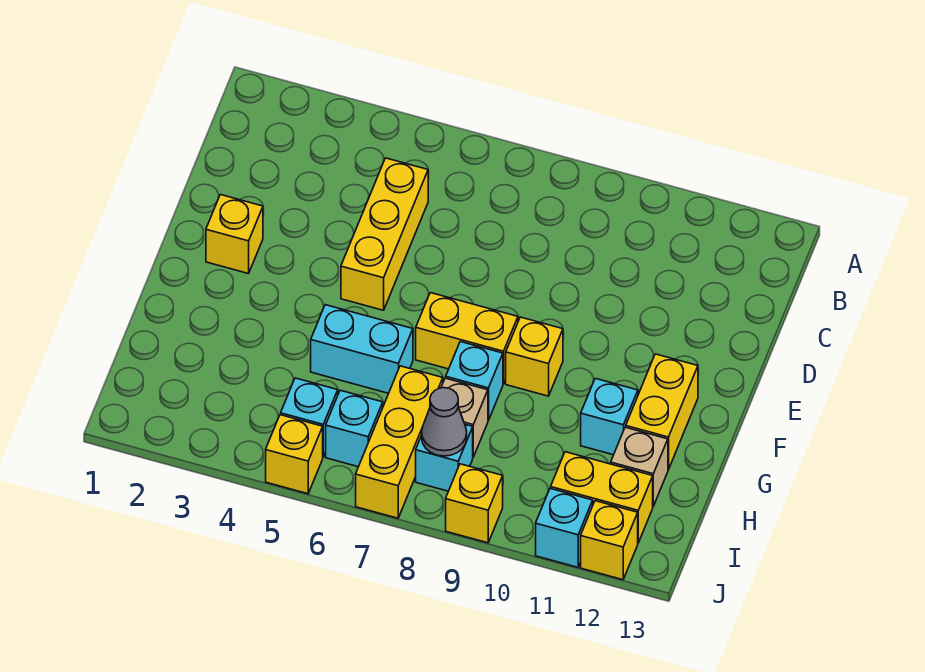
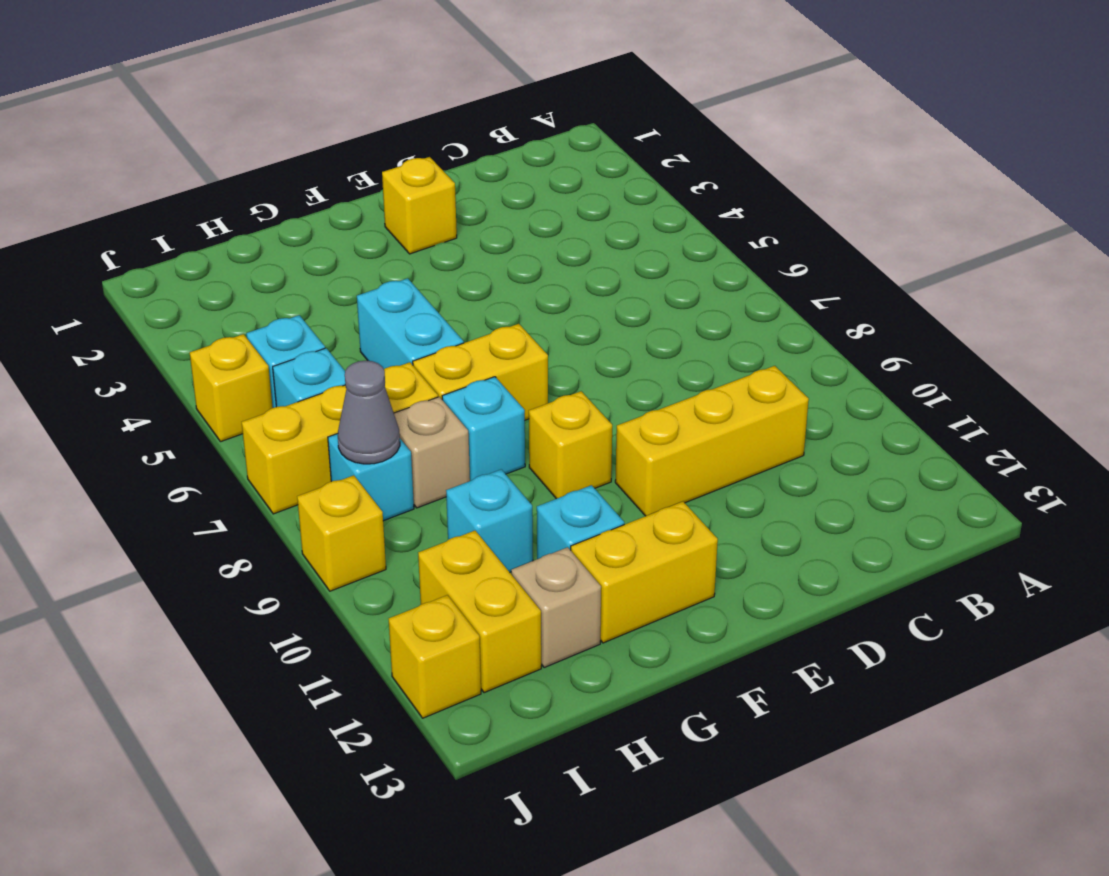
yellow brick C5:E5 level 1 -> yellow brick C10:E10 level 1
yellow brick F7:F8 level 1 -> yellow brick F7:G7 level 1
cyan brick J11 level 1 -> cyan brick H10 level 1

